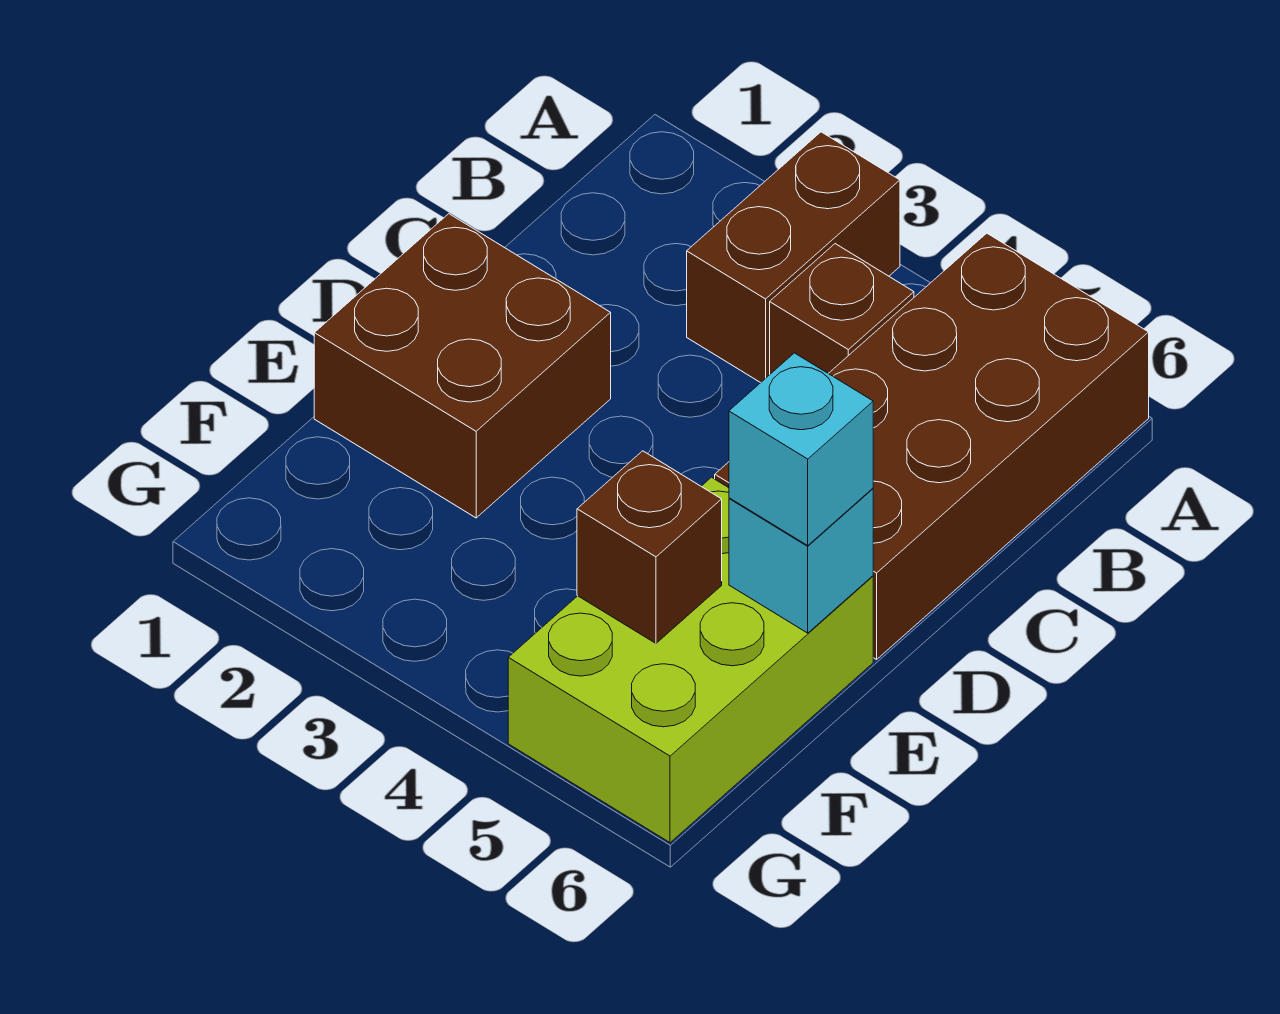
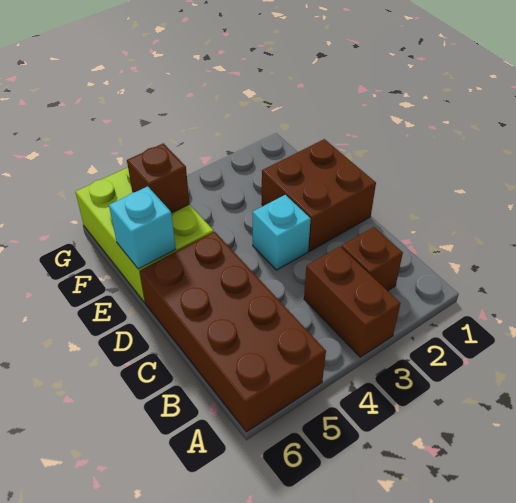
brown brick B4 level 1 -> brown brick B2 level 1
cyan brick E6 level 3 -> cyan brick D3 level 1

